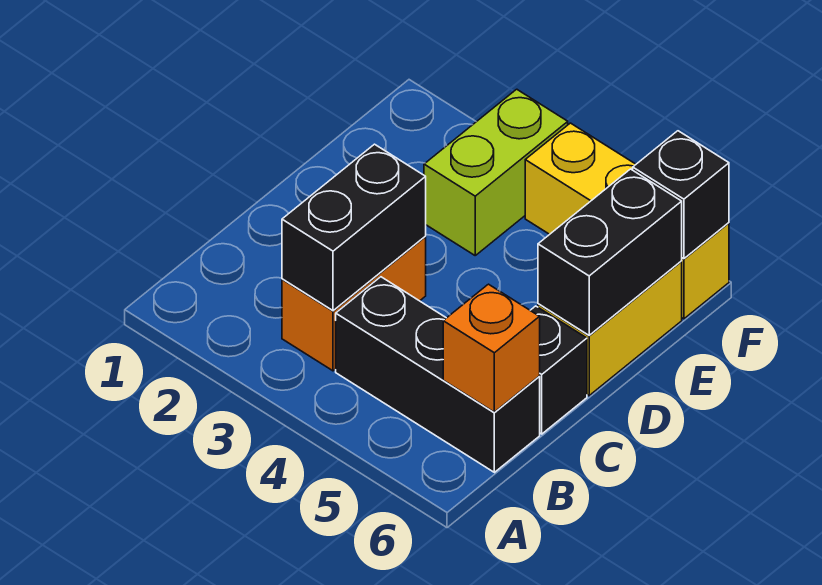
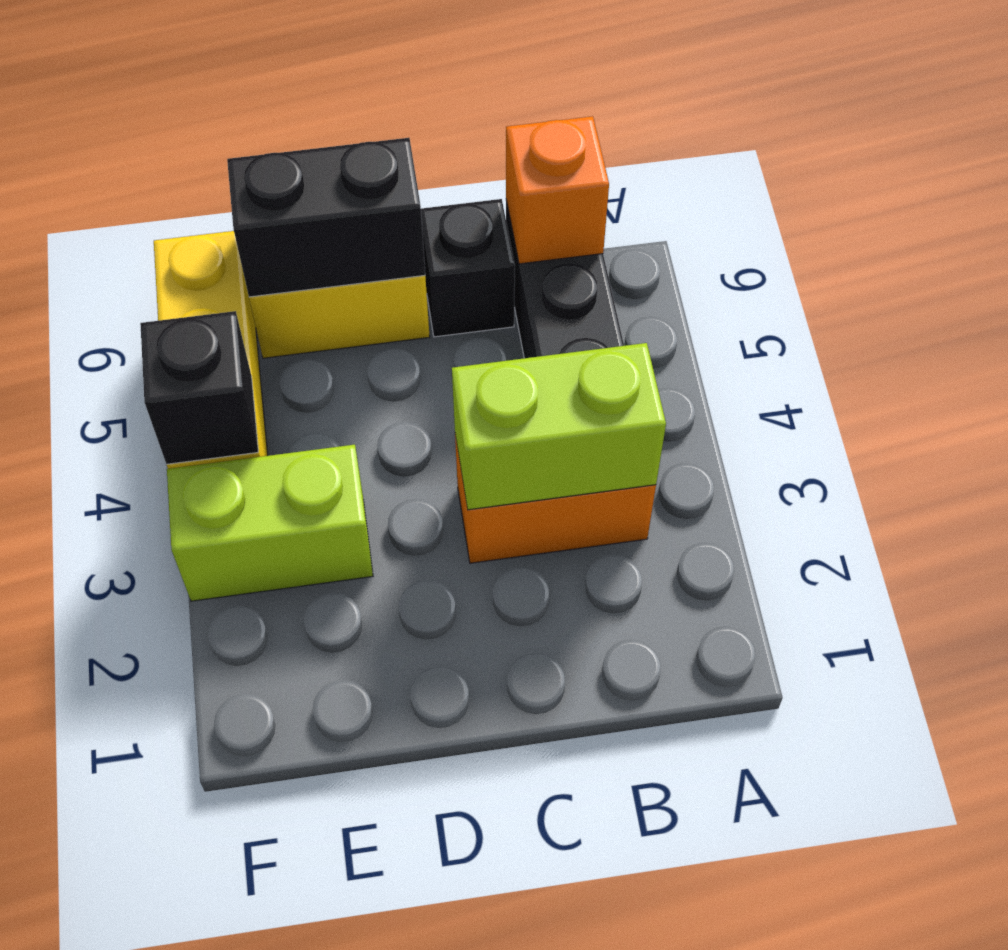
black brick B3:C3 level 2 -> lime brick B3:C3 level 2
black brick F6 level 2 -> black brick F4 level 2

